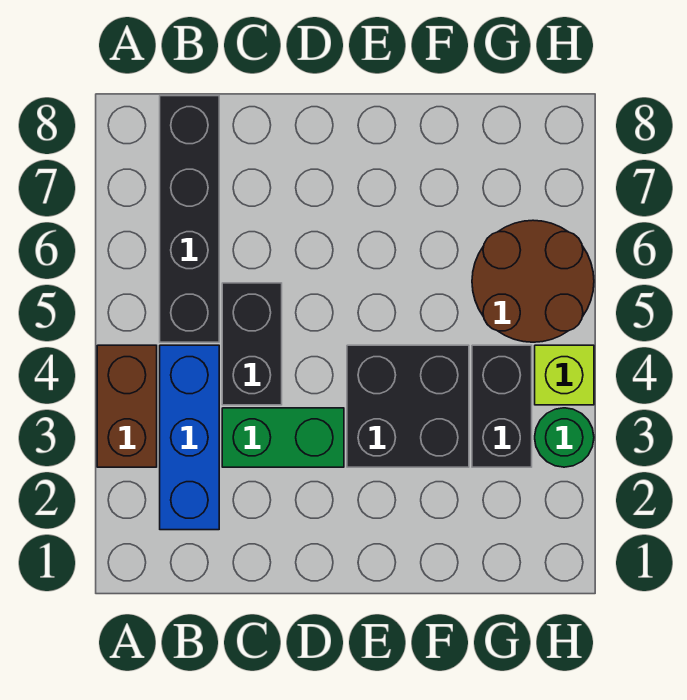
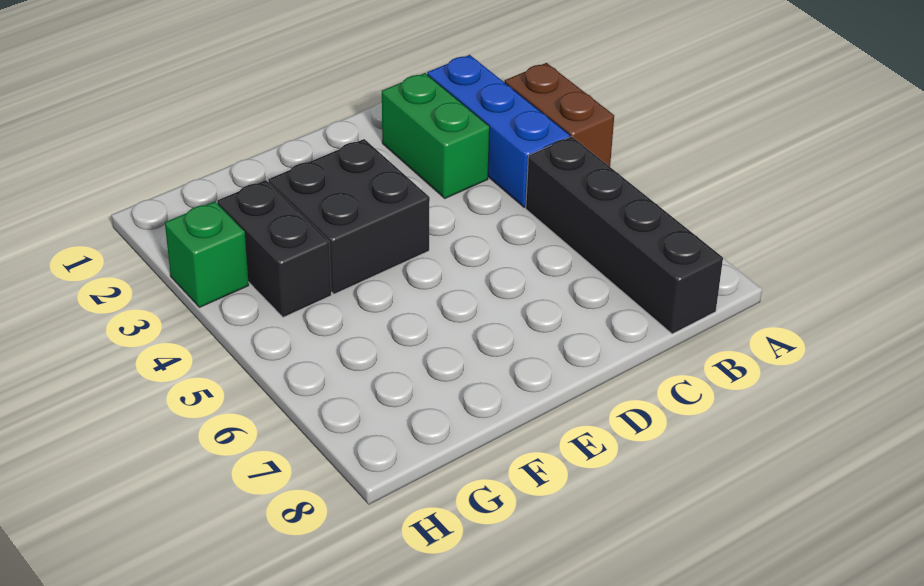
green brick C3:D3 level 1 -> green brick C2:C3 level 1
black brick C4:C5 level 1 -> none
brown round brick G5:H6 level 1 -> none
green round brick H3 level 1 -> green brick H3 level 1
lime brick H4 level 1 -> none

